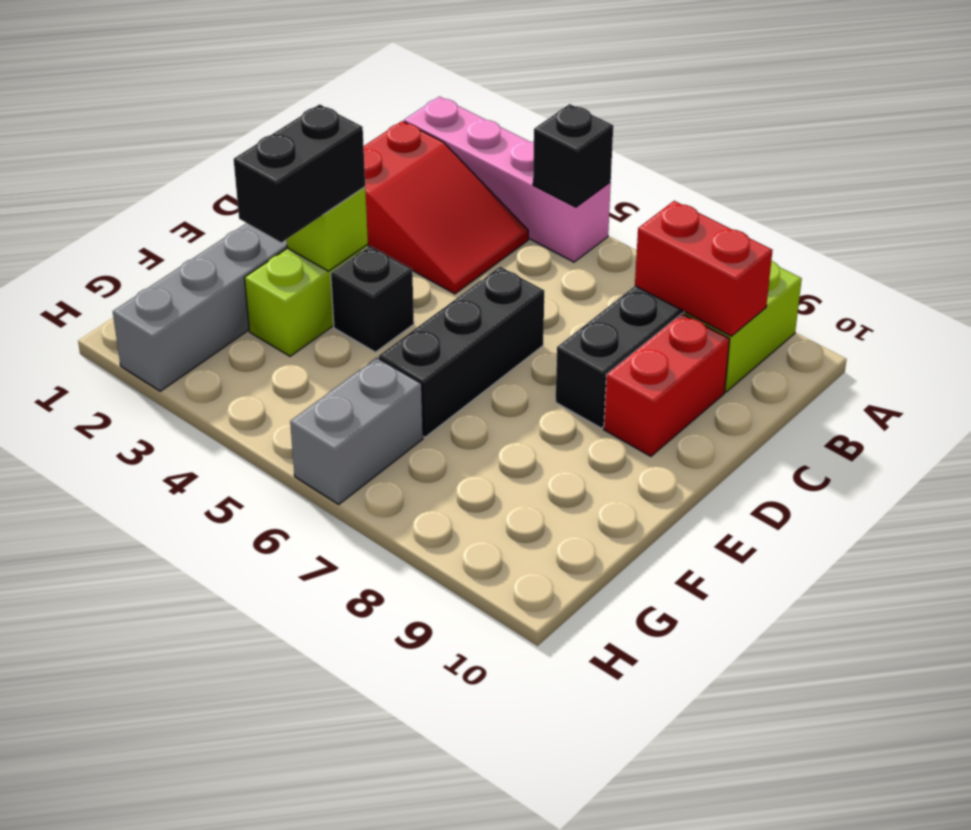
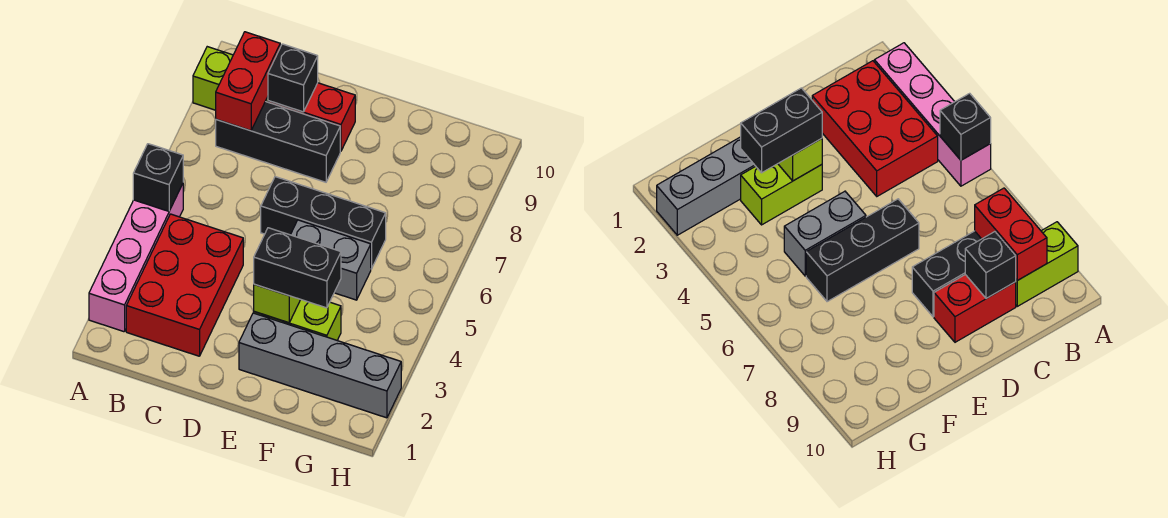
red slope B2:C4 level 1 top 2 -> red brick B2:C4 level 1
black brick E4 level 1 -> black brick C9 level 2
grey brick G6:H6 level 1 -> grey brick E5:F5 level 1

